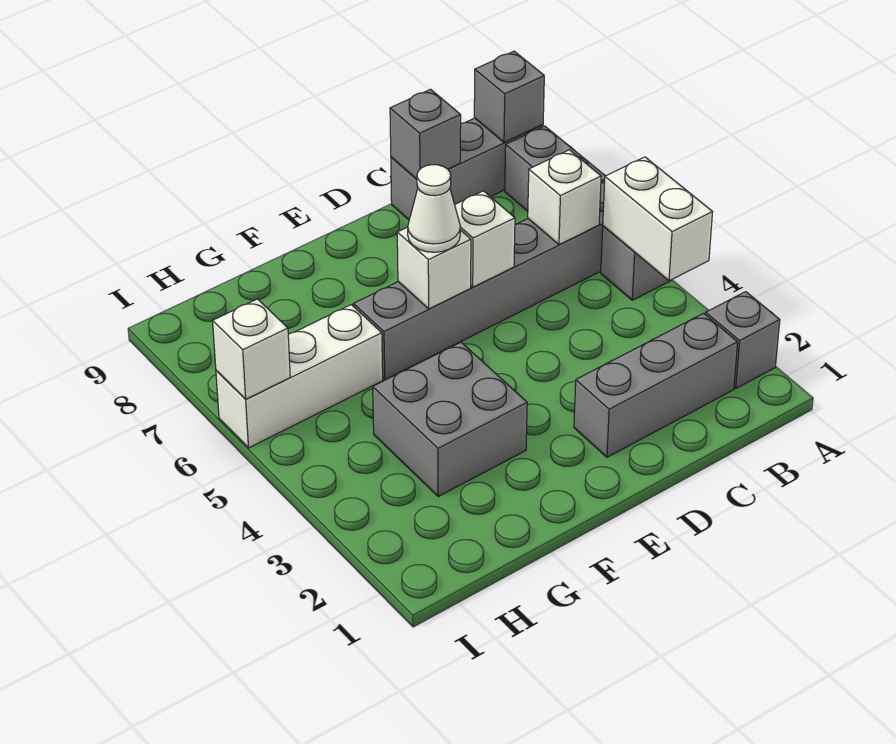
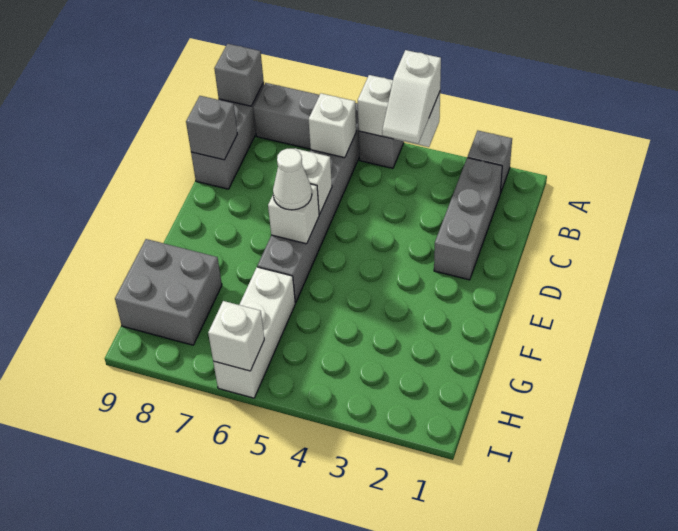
none -> white slope A4:B4 level 3 top A
grey brick F3:G4 level 1 -> grey brick G8:H9 level 1

